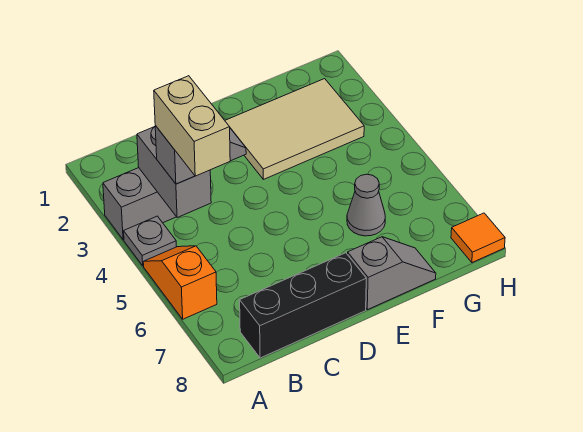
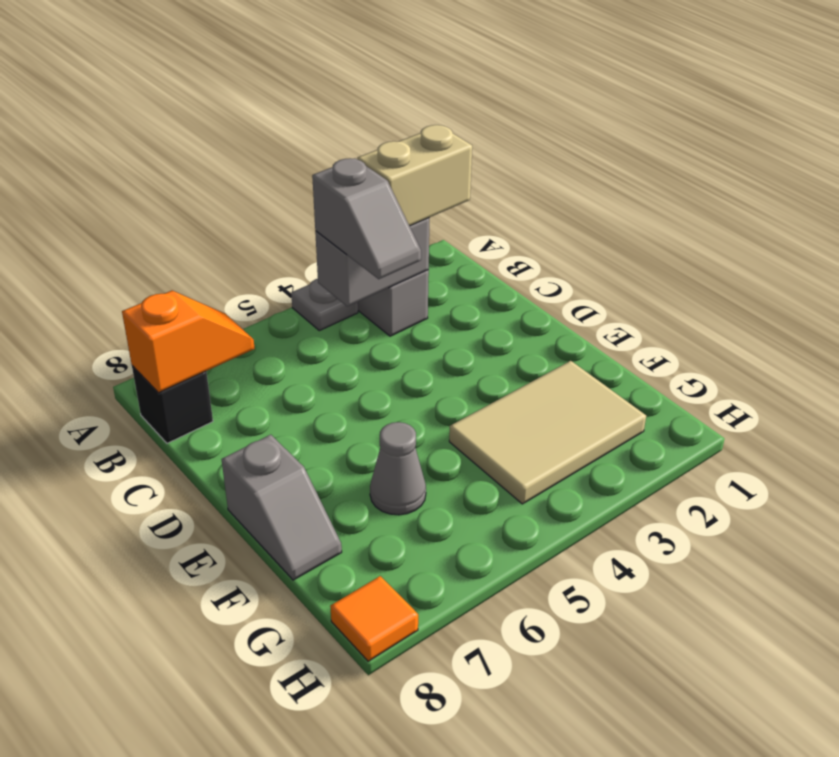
orange slope A5:A6 level 1 top 6 -> orange slope B7:B8 level 2 top 8
tan brick B4:B5 level 4 -> tan brick B2:B3 level 3
black brick B8:D8 level 1 -> black brick B8 level 1
tan tile E2:G3 level 1 -> tan tile F2:G4 level 1

